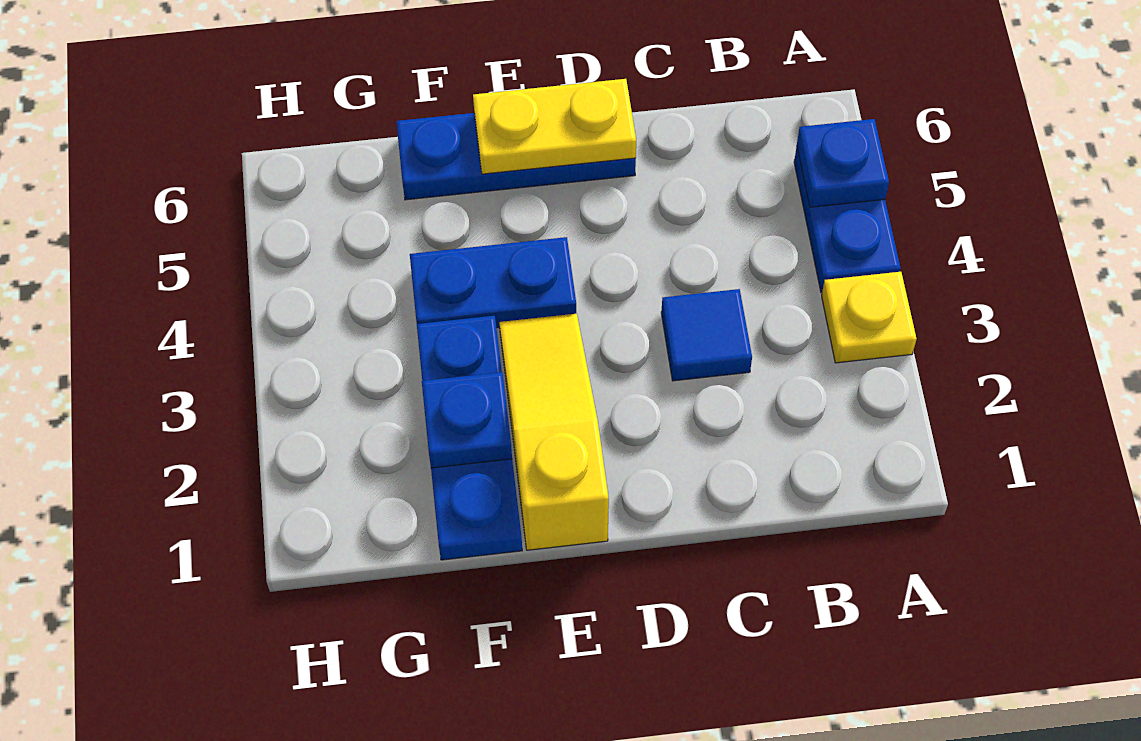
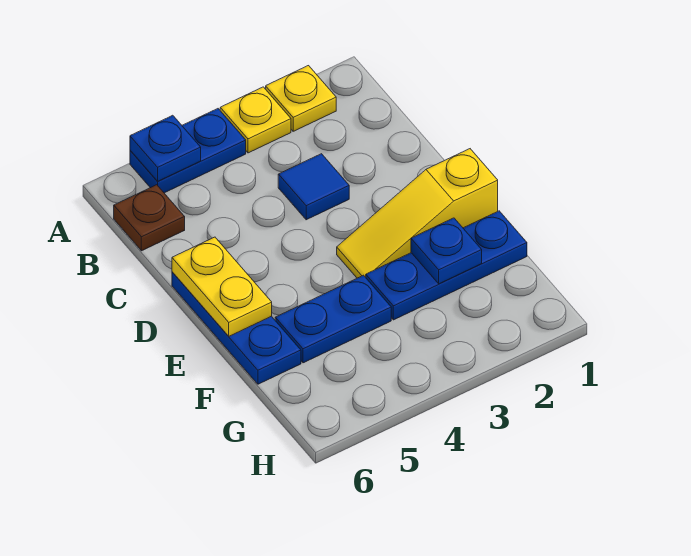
none -> yellow plate A2 level 1
none -> brown plate B6 level 1
blue plate E4:F4 level 1 -> blue plate F4:F5 level 1

